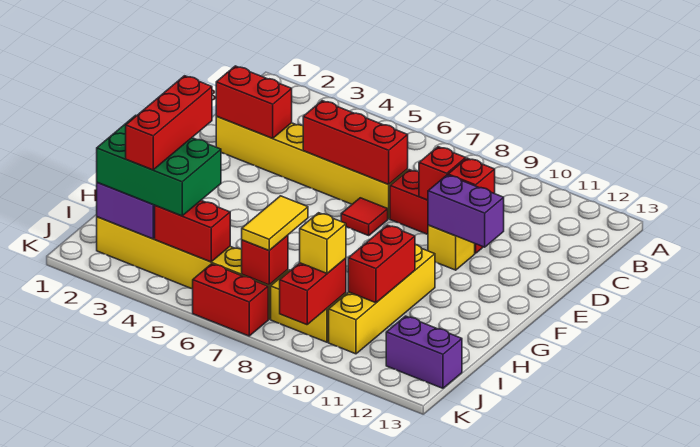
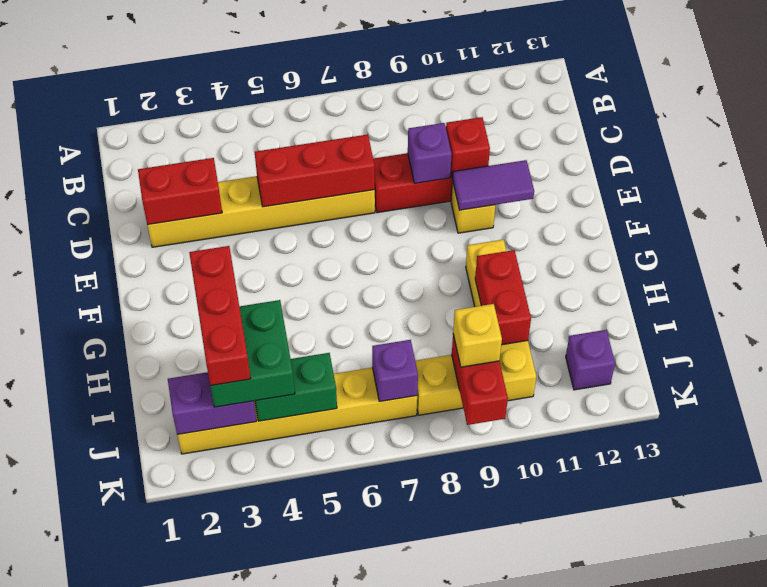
red brick D9 level 2 -> purple brick D9 level 2
red tile E7 level 1 -> none
purple brick E10:E11 level 2 -> purple tile E10:E11 level 2
green brick I2:J4 level 3 -> green brick I3:J4 level 3
yellow tile I7:J7 level 3 -> none
red brick J4:J5 level 2 -> green brick J4:J5 level 2
red brick J7 level 2 -> purple brick J7 level 2
purple brick J12:J13 level 1 -> purple brick J12 level 1
red brick K6:K7 level 1 -> none

